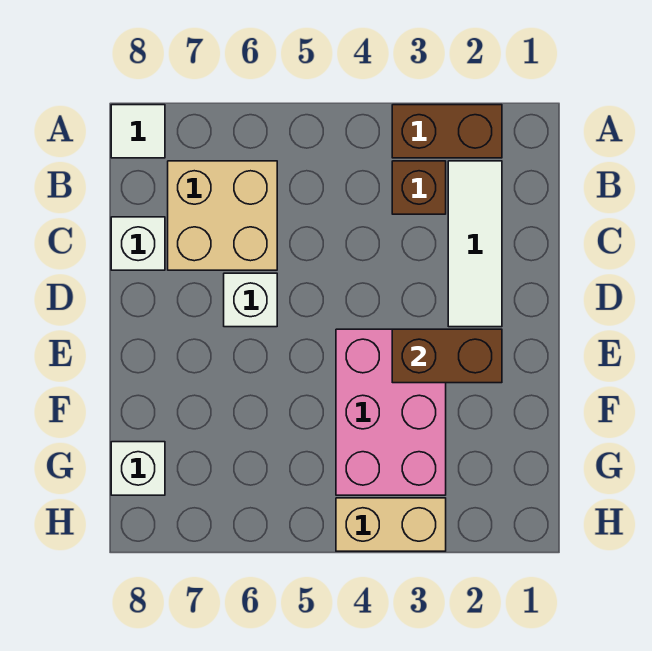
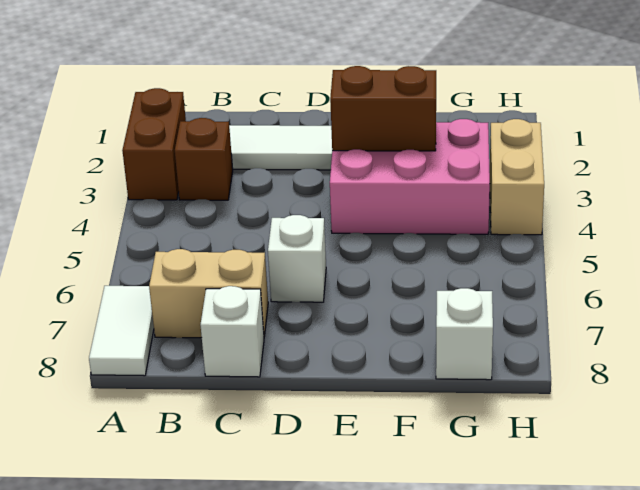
white tile A8 level 1 -> white tile A7:A8 level 1
tan brick B6:C7 level 1 -> tan brick B7:C7 level 1
brown brick E2:E3 level 2 -> brown brick E3:F3 level 2

